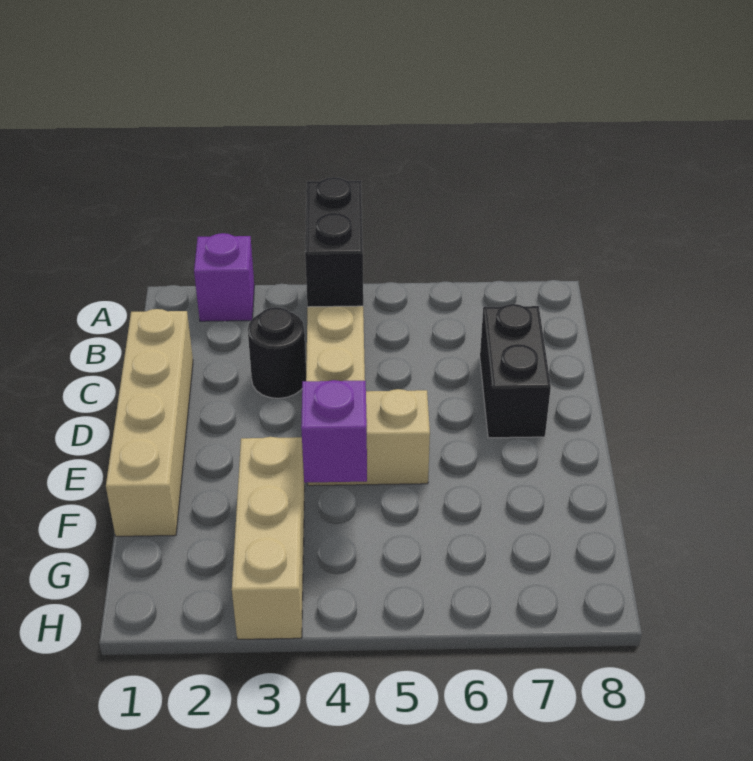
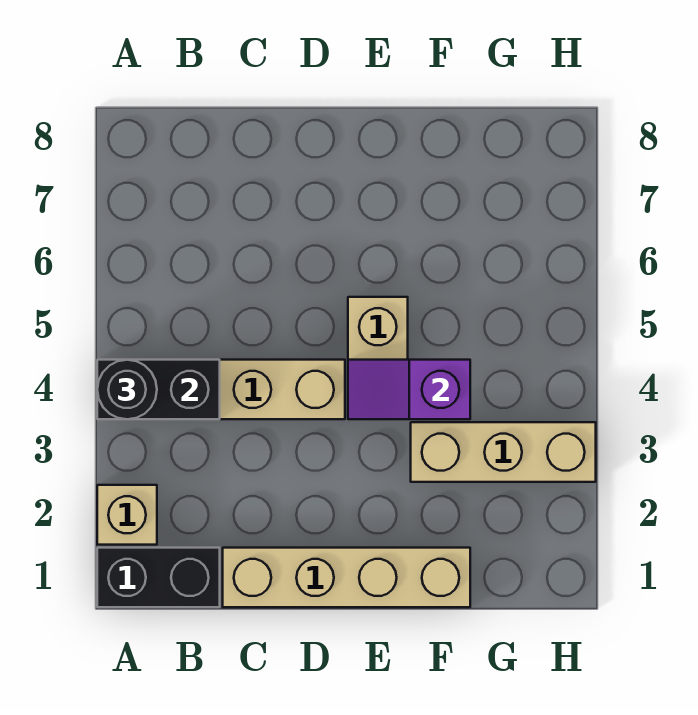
purple brick A2 level 1 -> tan brick A2 level 1
black round brick C3 level 1 -> black round brick A4 level 3
black brick C7:D7 level 1 -> black brick A1:B1 level 1

